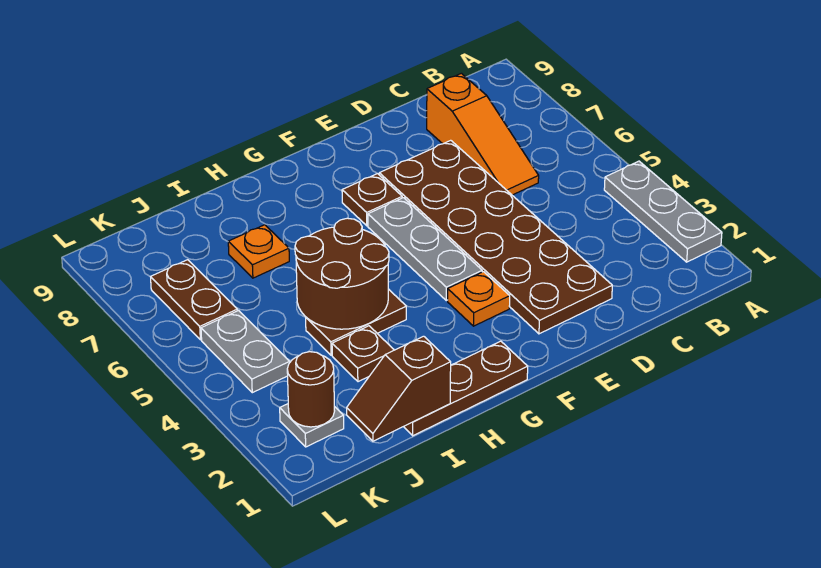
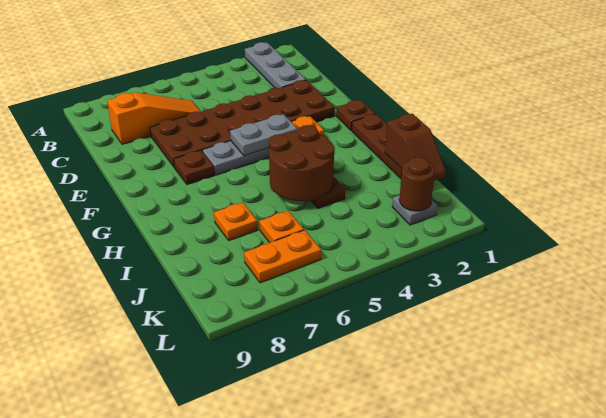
grey plate A2:A4 level 1 -> grey plate A2:C2 level 1
brown plate I3 level 1 -> brown plate F1 level 1
none -> orange plate J6 level 1
grey plate K4:K5 level 1 -> grey plate F4:F5 level 2
brown plate K6:K7 level 1 -> orange plate K6:K7 level 1

